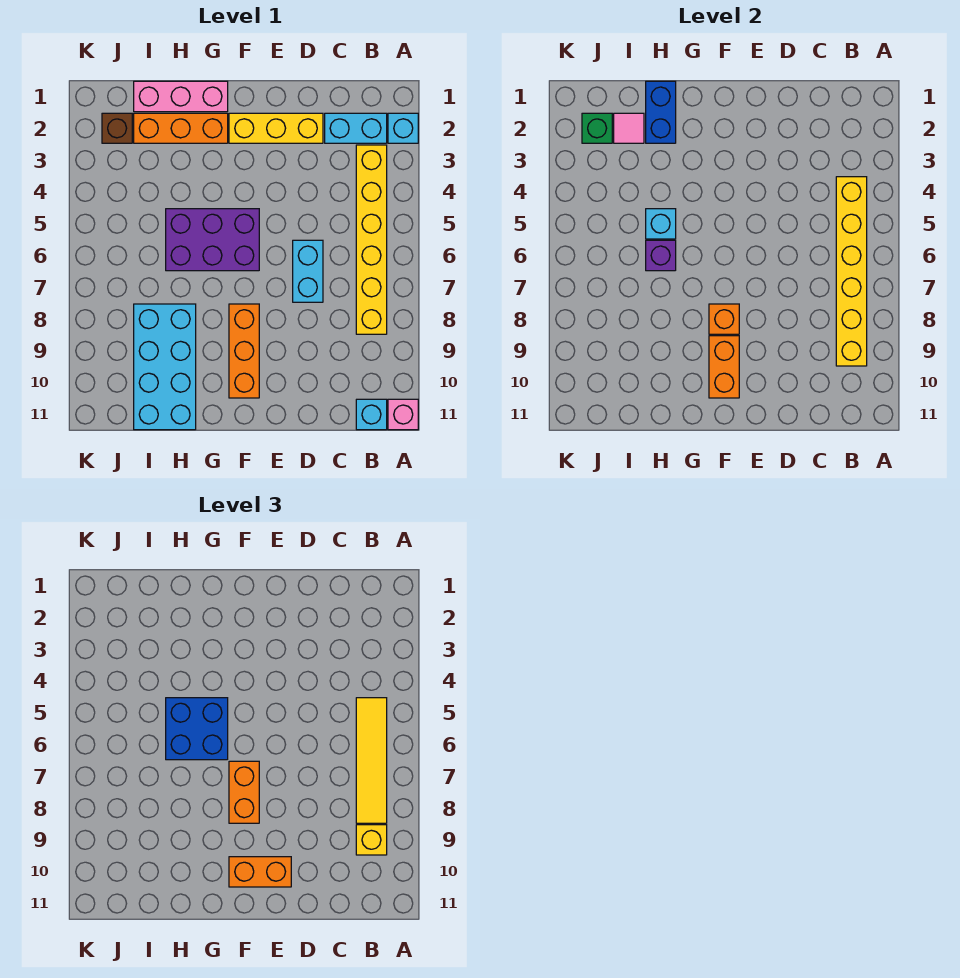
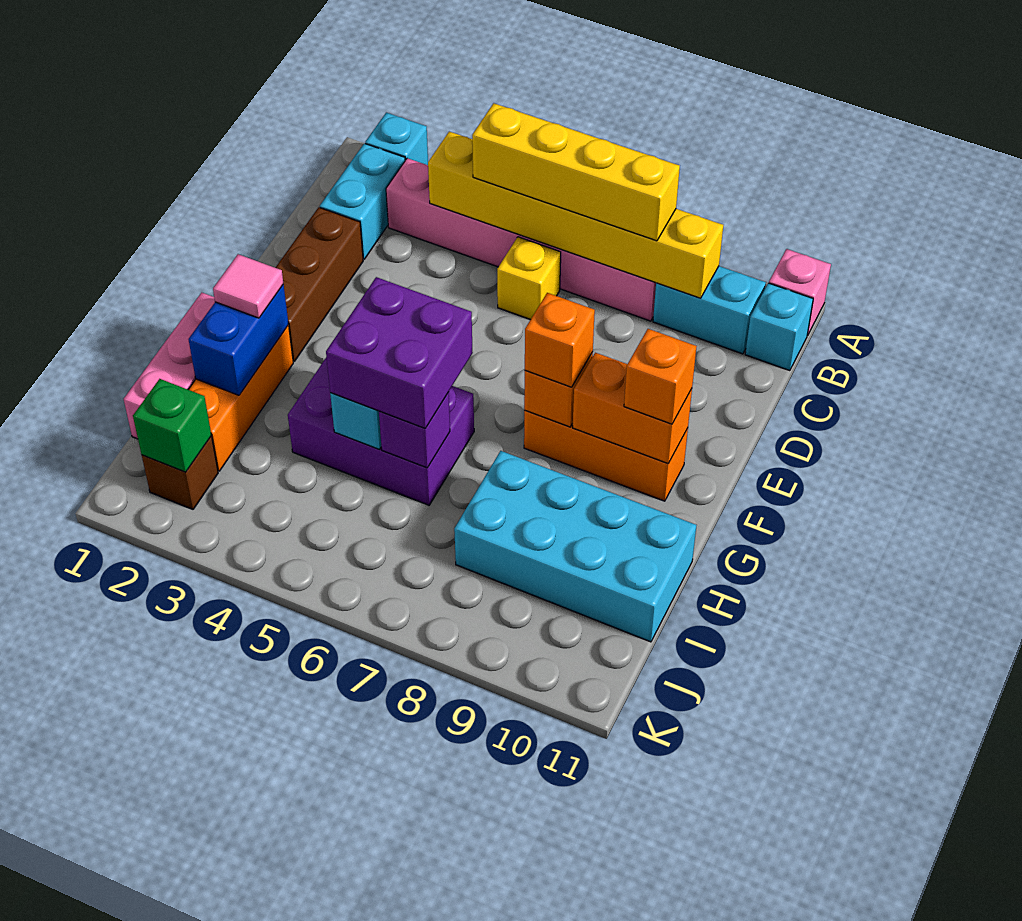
yellow brick B3:B8 level 1 -> pink brick B3:B8 level 1
yellow tile B5:B8 level 3 -> yellow brick B5:B8 level 3
yellow brick B9 level 3 -> yellow brick C6 level 1
yellow brick D2:F2 level 1 -> brown brick D2:F2 level 1
cyan brick D6:D7 level 1 -> cyan brick B9:B10 level 1
orange brick E10:F10 level 3 -> orange brick F10 level 3
purple brick F5:H6 level 1 -> purple brick G4:H6 level 1
orange brick F7:F8 level 3 -> orange brick F8 level 3
blue brick G5:H6 level 3 -> purple brick G5:H6 level 3
blue brick H1:H2 level 2 -> blue brick G2:H2 level 2
pink tile I2 level 2 -> pink tile G2 level 3

